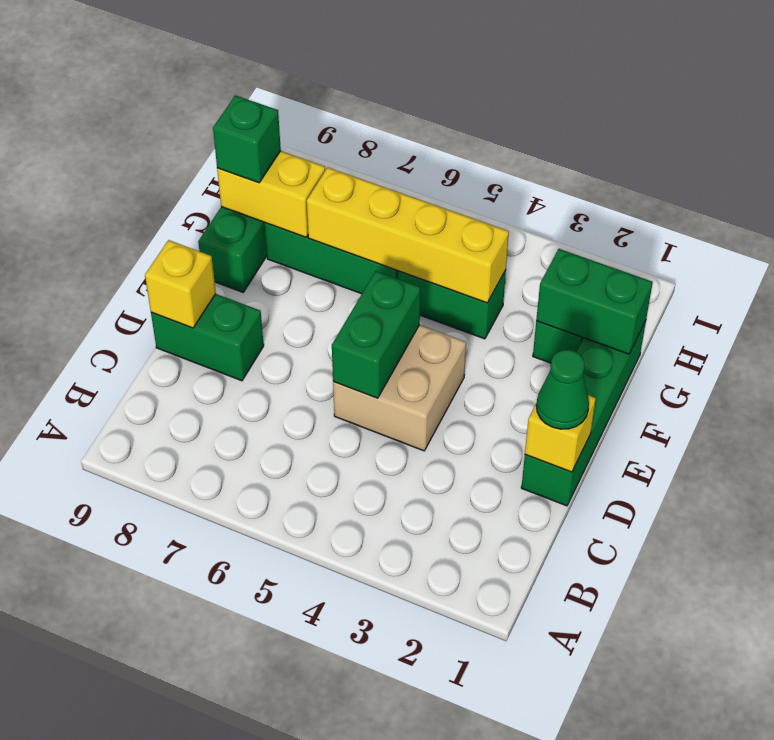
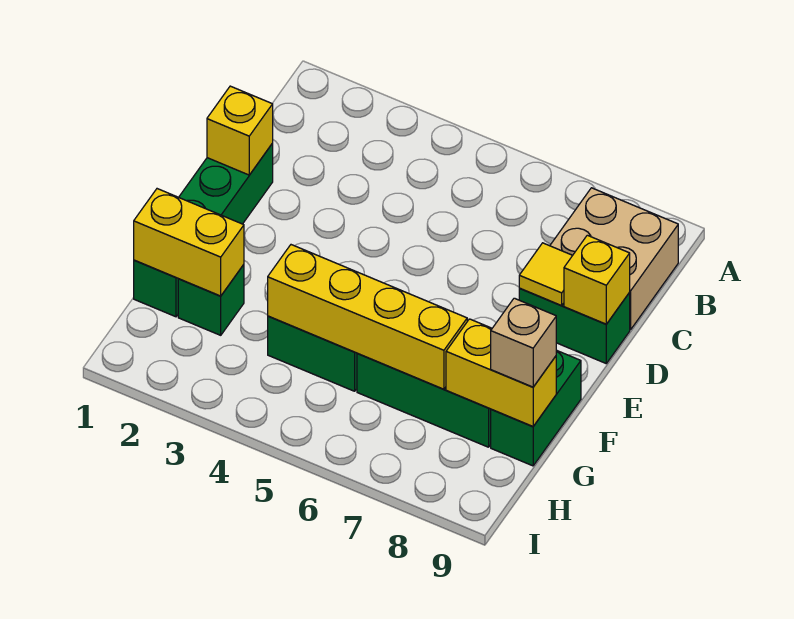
green cone D1 level 3 -> none
tan brick D4:E5 level 1 -> tan brick B8:C9 level 1
green brick D5:E5 level 2 -> none
none -> yellow tile D8 level 2
green brick G1:G2 level 2 -> yellow brick G1:G2 level 2
green brick G9 level 3 -> tan brick G9 level 3

